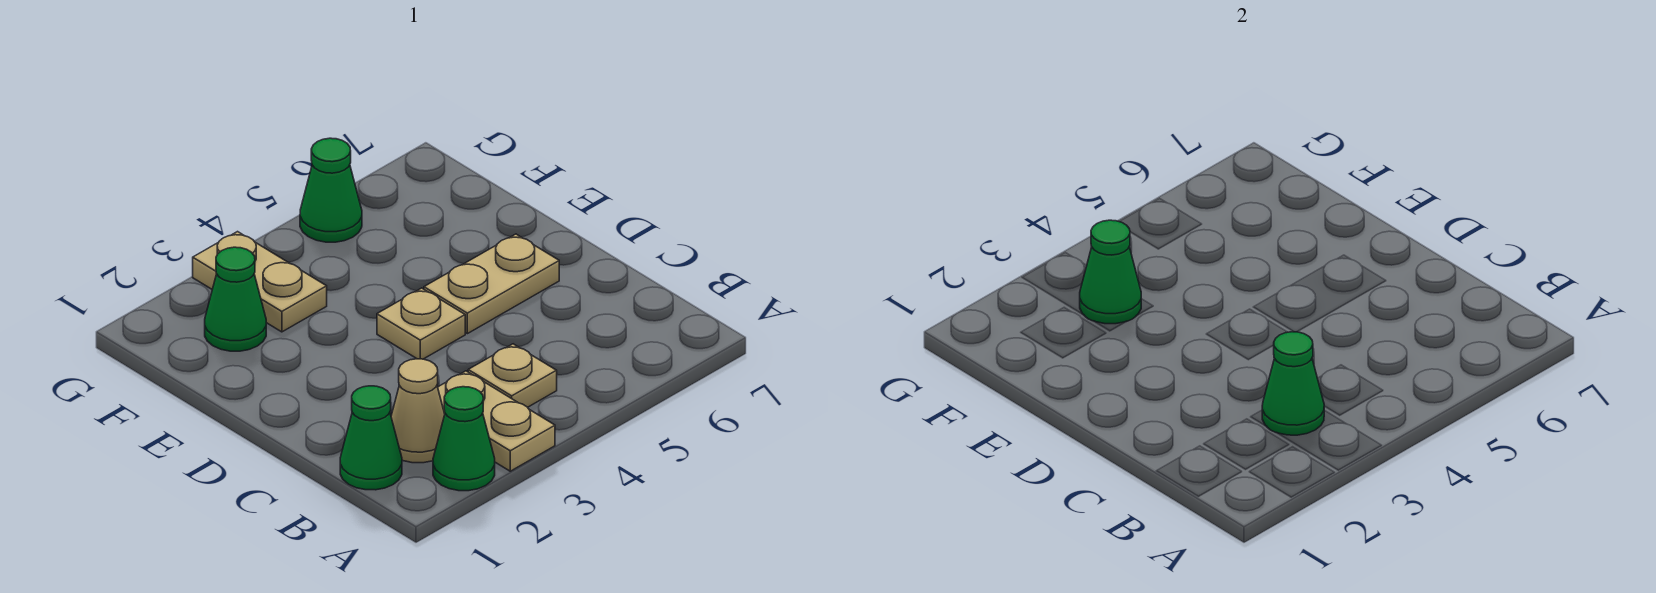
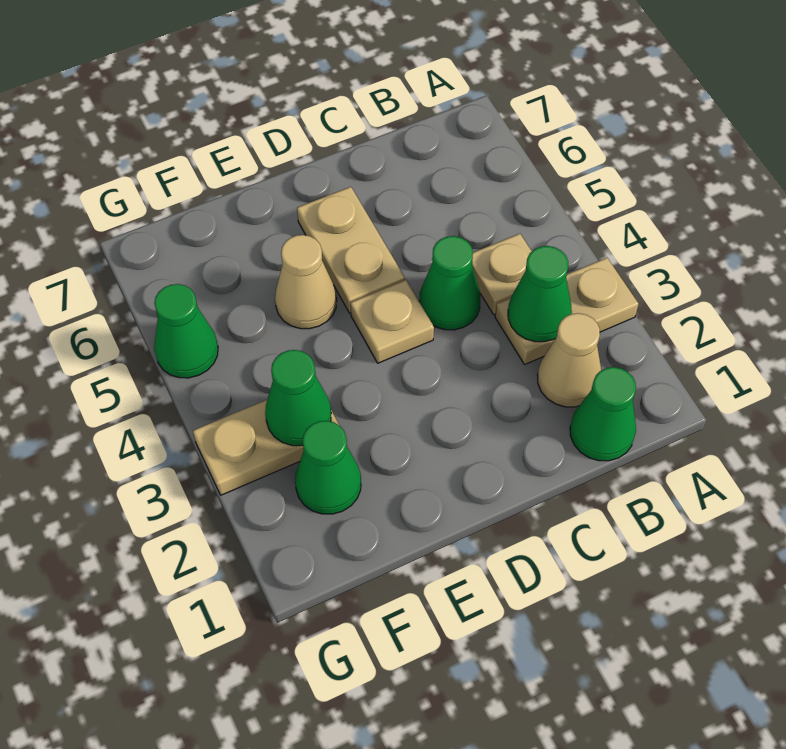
green cone A2 level 1 -> green cone C4 level 1
none -> tan cone E5 level 1

